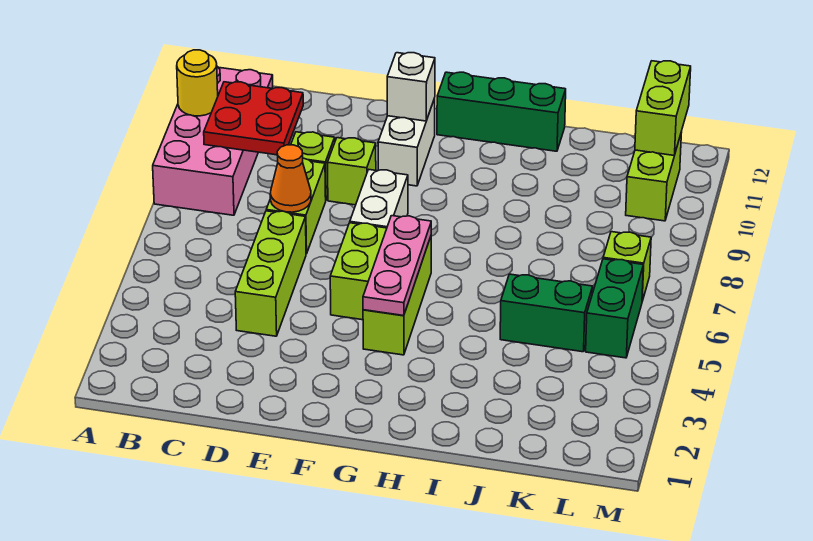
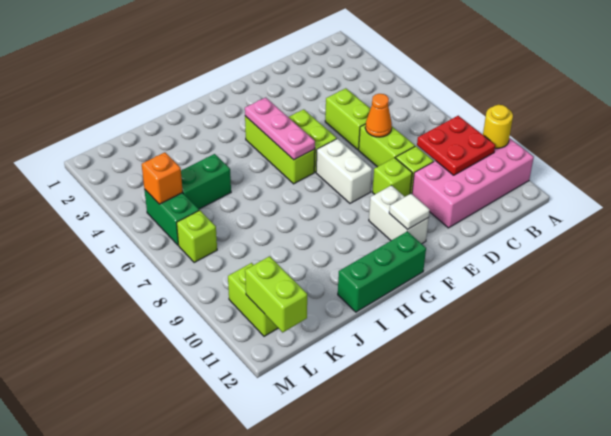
pink brick A8:B11 level 1 -> pink brick A10:D11 level 1
lime brick D4:D6 level 1 -> lime brick D5:D6 level 1
white brick F11 level 2 -> white tile F11 level 2
none -> orange brick L5 level 2

